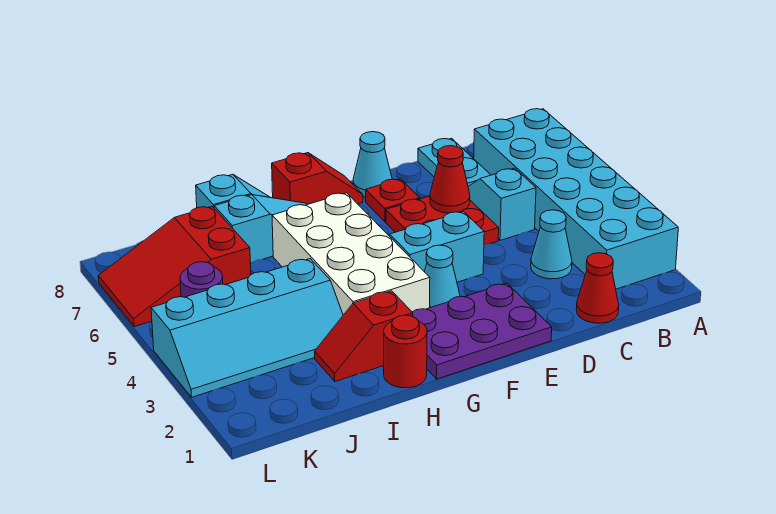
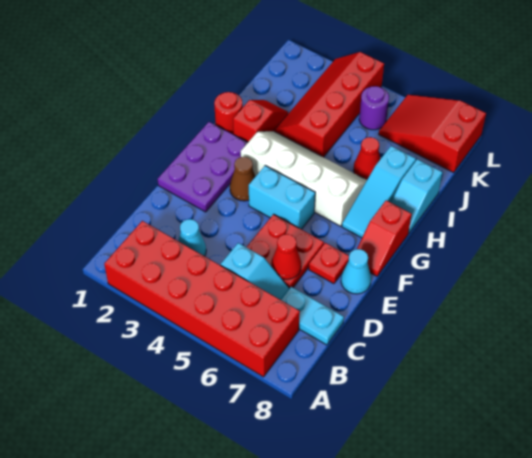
cyan brick A2:B7 level 1 -> red brick A2:B7 level 1
red cone C1 level 1 -> red cone I6 level 1
cyan brick E4:F4 level 1 -> cyan brick F4:F5 level 1
cyan cone F3 level 1 -> brown cone F3 level 1
white brick G3:H6 level 1 -> white slope G3:H6 level 1 top G
cyan slope I3:L4 level 1 top 4 -> red slope I3:L4 level 1 top 4
red slope J6:L7 level 1 top J -> red slope K6:L8 level 1 top 8

